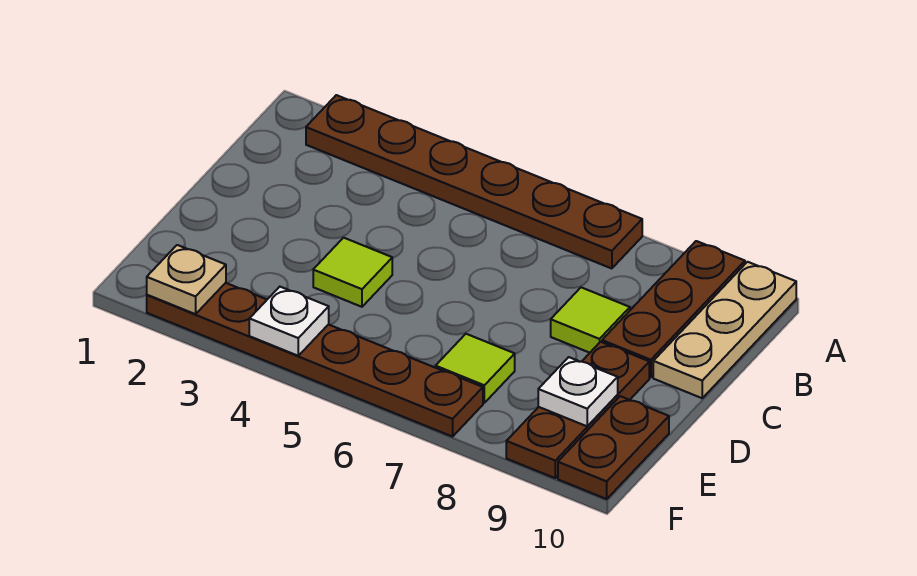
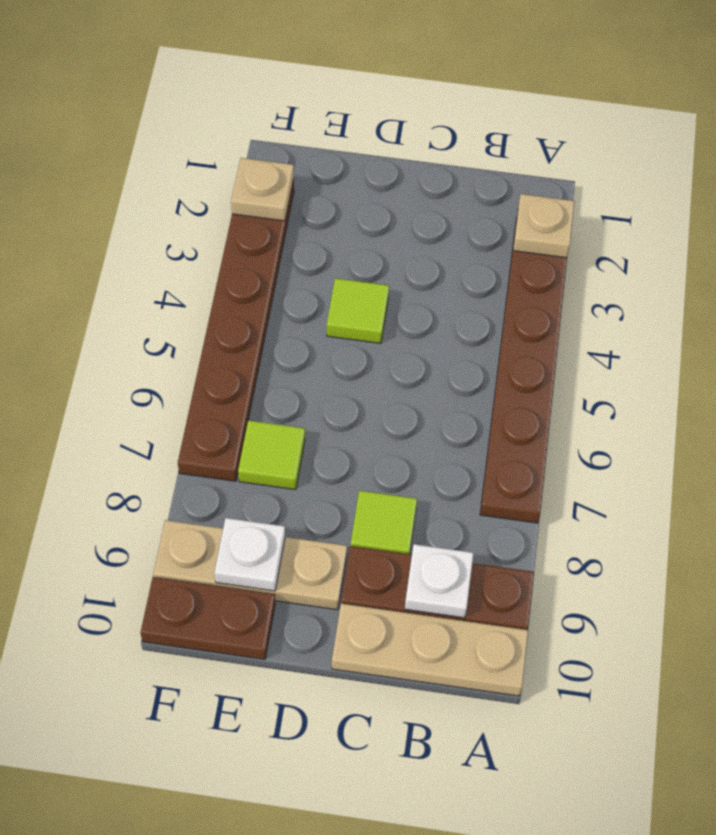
none -> tan plate A2 level 2
brown plate D9:F9 level 1 -> tan plate D9:F9 level 1
white plate F4 level 2 -> white plate B9 level 2

